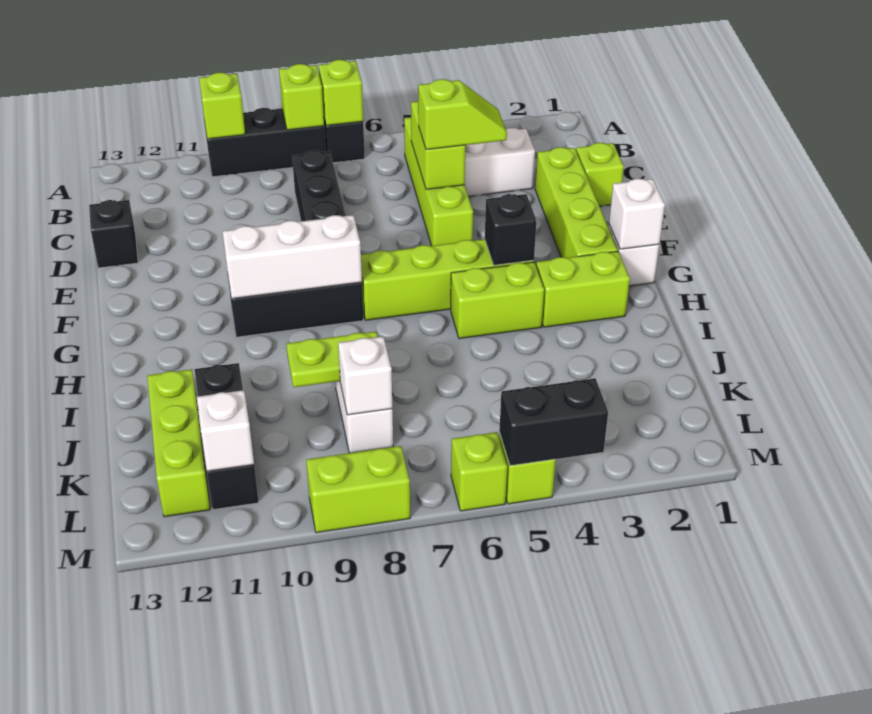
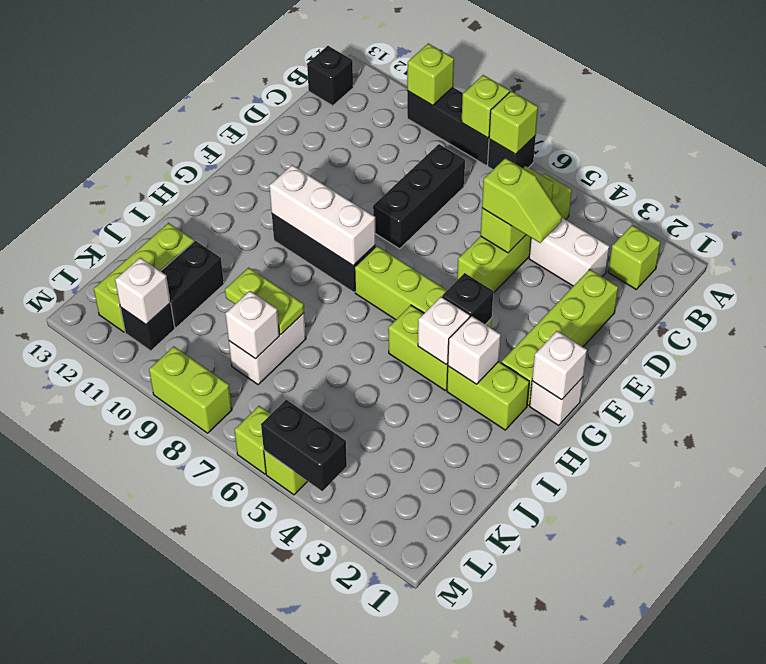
lime brick D1 level 1 -> lime brick B2 level 1
black brick D13 level 1 -> black brick B13 level 1
none -> white brick H3 level 2
none -> white brick H4 level 2

